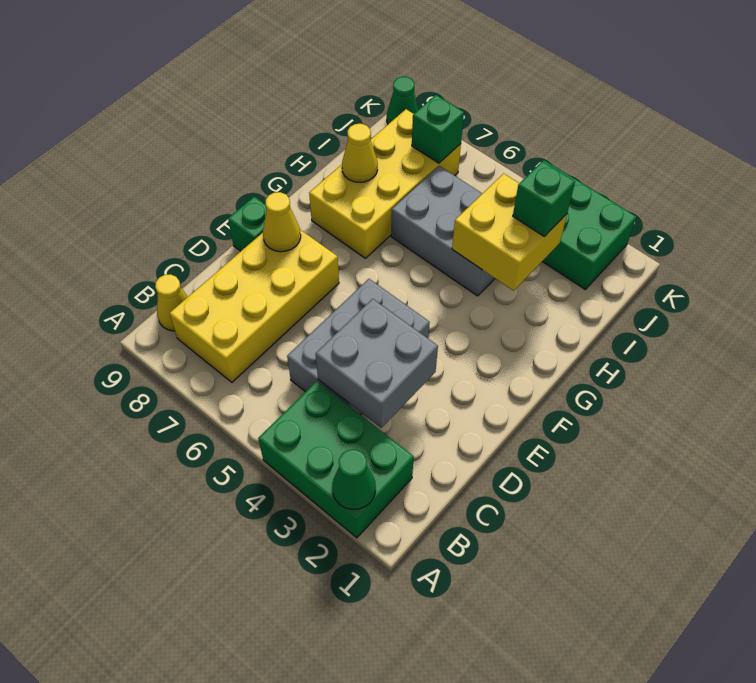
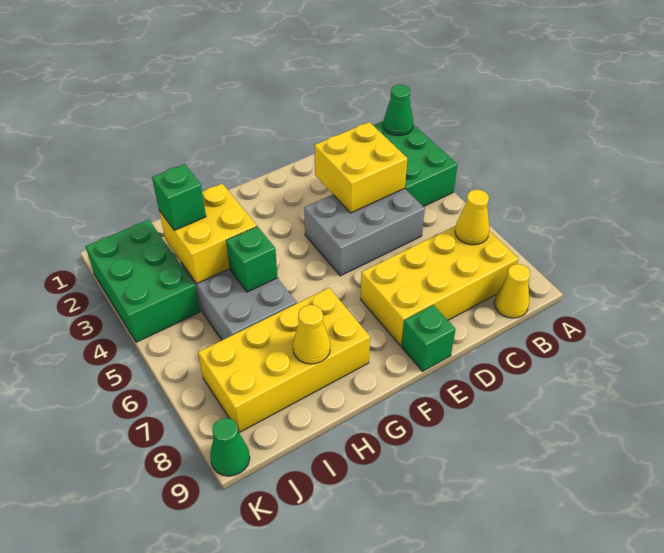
grey brick C3:D4 level 2 -> yellow brick C3:D4 level 2
yellow cone E8 level 2 -> yellow cone B7 level 2
green brick J7 level 2 -> green brick H5 level 2

